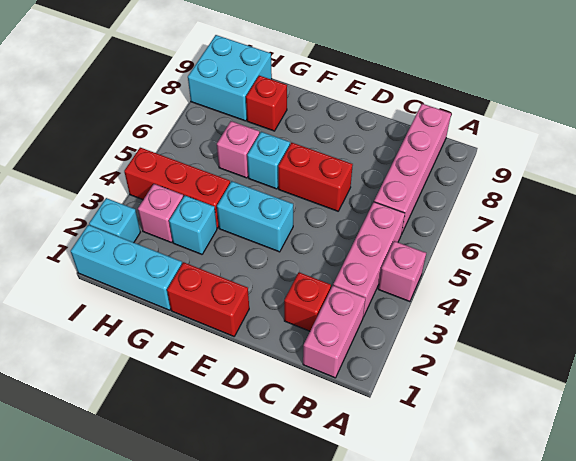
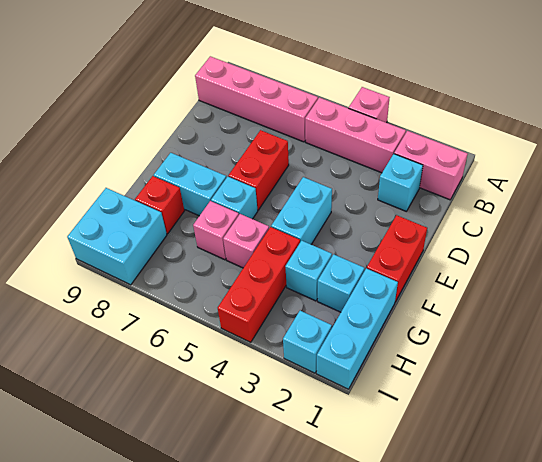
red brick C2 level 1 -> cyan brick C2 level 1
none -> cyan brick F7:F8 level 1
none -> cyan brick G2 level 1
pink brick H3 level 1 -> pink brick G5 level 1

